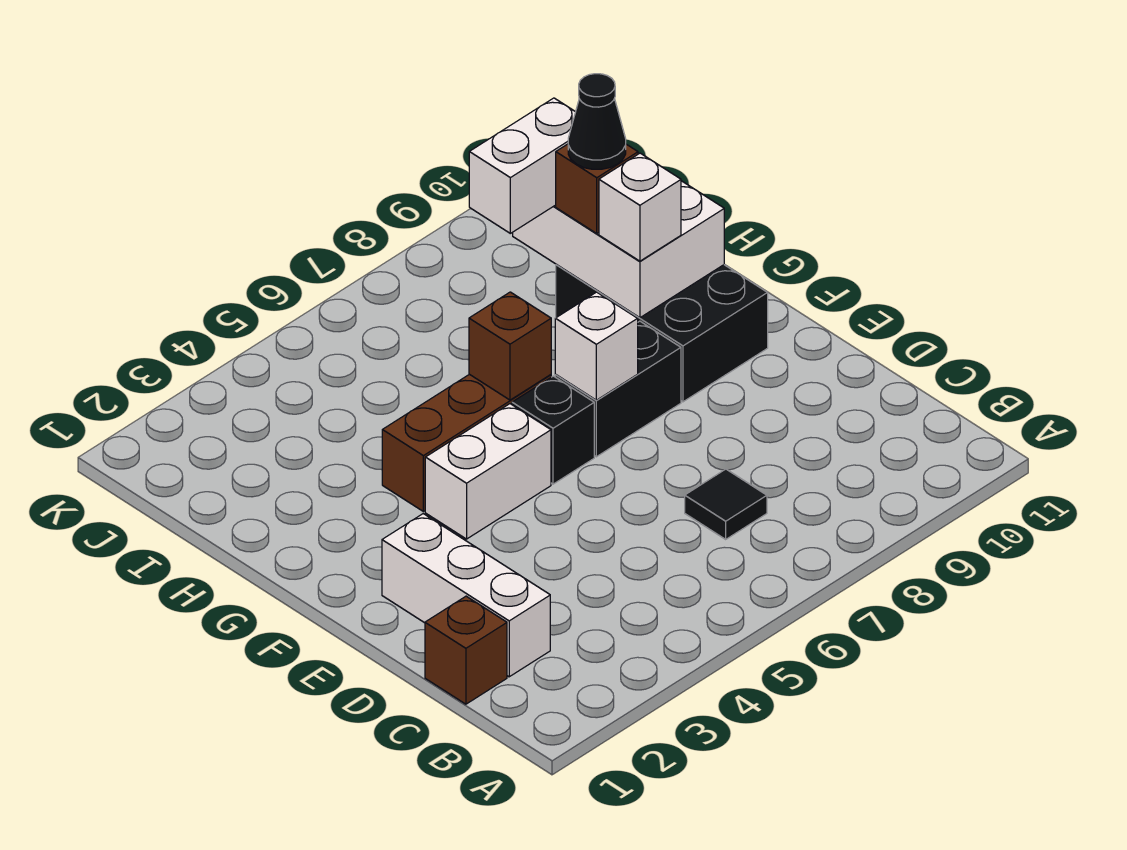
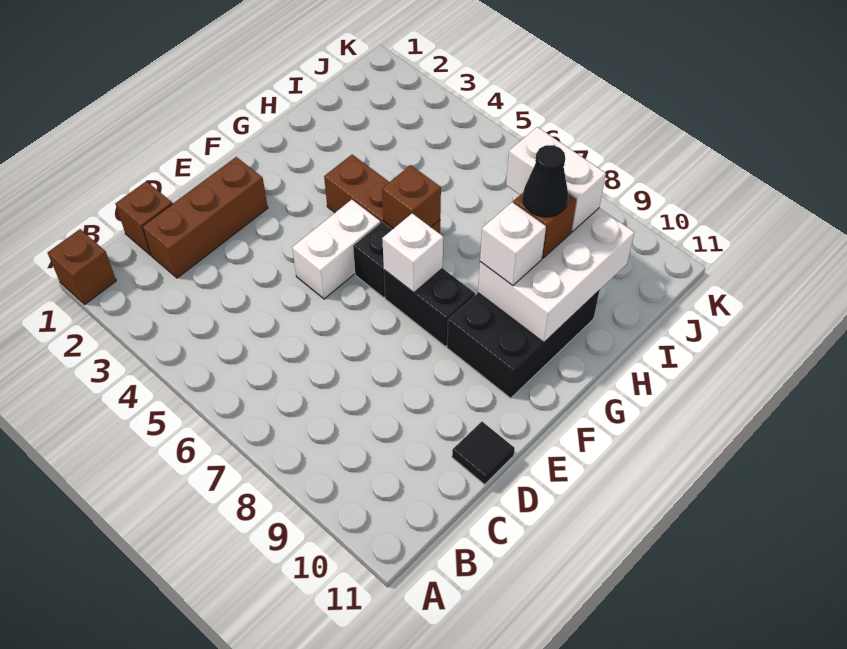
none -> brown brick A1 level 1
white brick C2:E2 level 1 -> brown brick C2:E2 level 1
black tile C7 level 1 -> black tile D11 level 1
white brick F4:F5 level 1 -> white brick E5:F5 level 1

